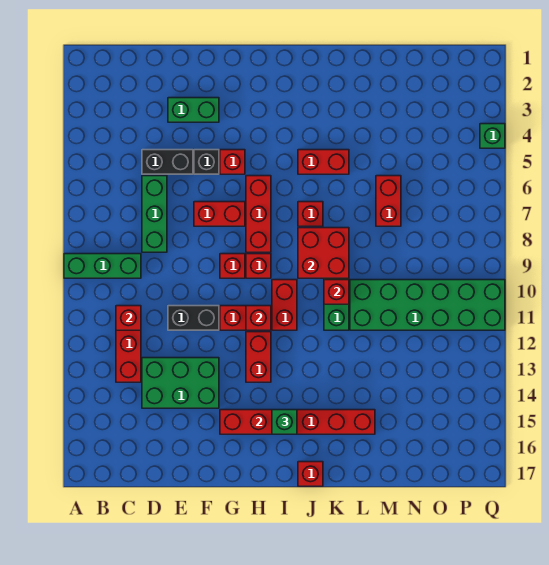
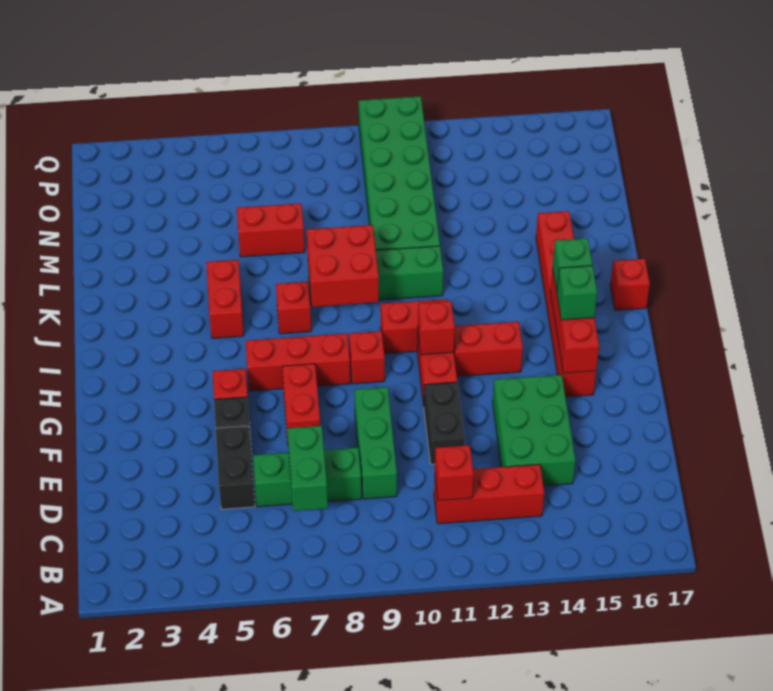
green brick A9:C9 level 1 -> green brick D9:F9 level 1
green brick E3:F3 level 1 -> green brick C7:D7 level 2
red brick G9 level 1 -> none
red brick K10 level 2 -> none
green brick Q4 level 1 -> green brick H15 level 3

